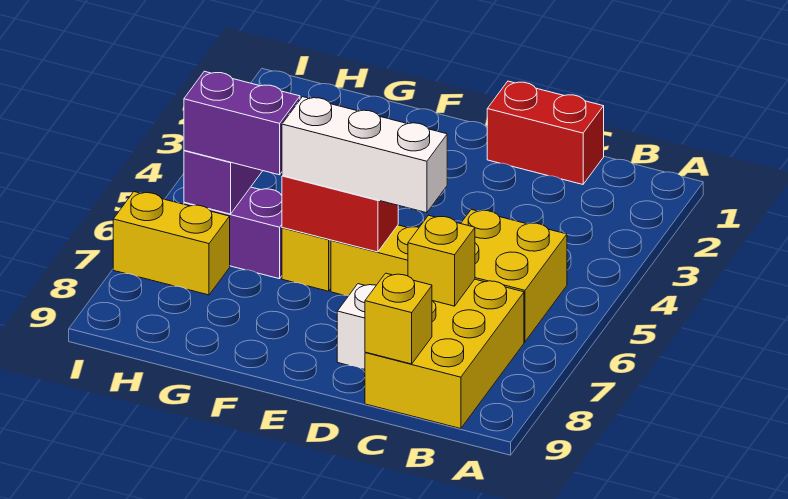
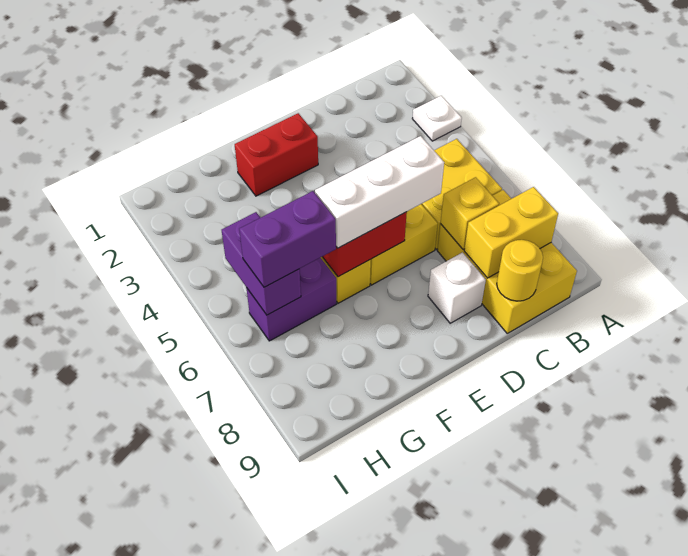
none -> white plate A3 level 1
red brick C1:D1 level 1 -> red brick E2:F2 level 1
yellow brick C9 level 2 -> yellow round brick C9 level 2
yellow brick H7:I7 level 1 -> yellow brick B8:C8 level 2

